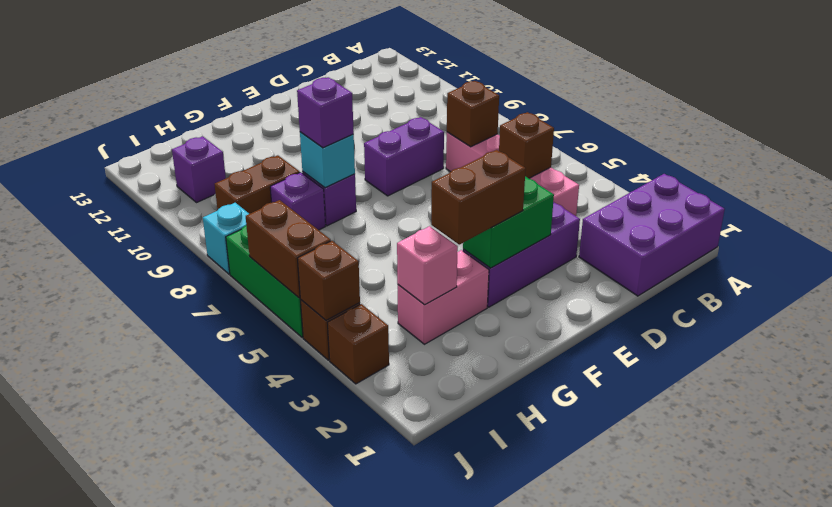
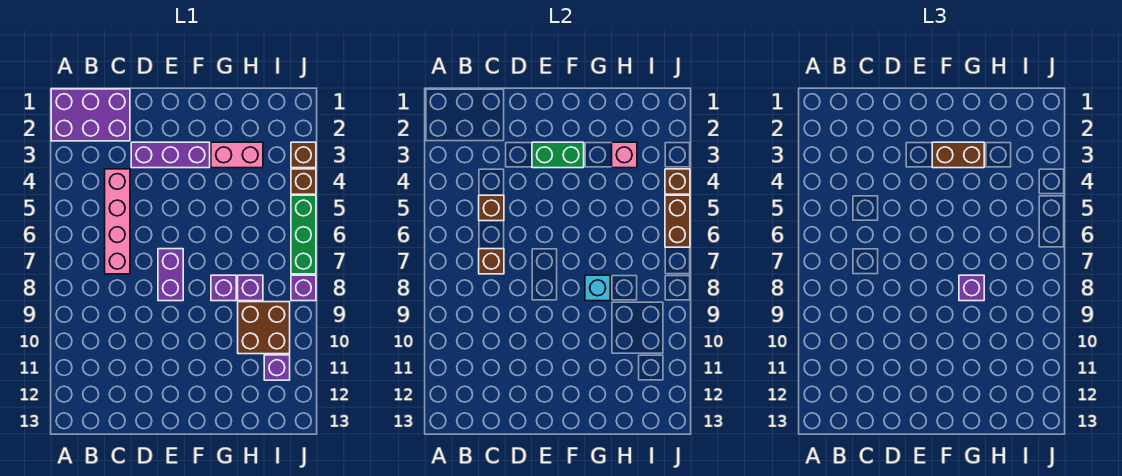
purple brick D8:E8 level 1 -> purple brick E7:E8 level 1
brown brick H9:I9 level 1 -> brown brick H9:I10 level 1
cyan brick J8 level 1 -> purple brick J8 level 1

